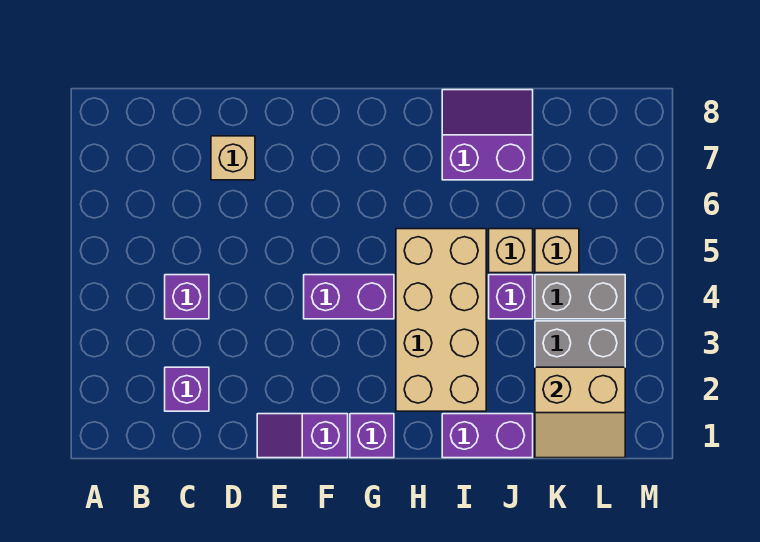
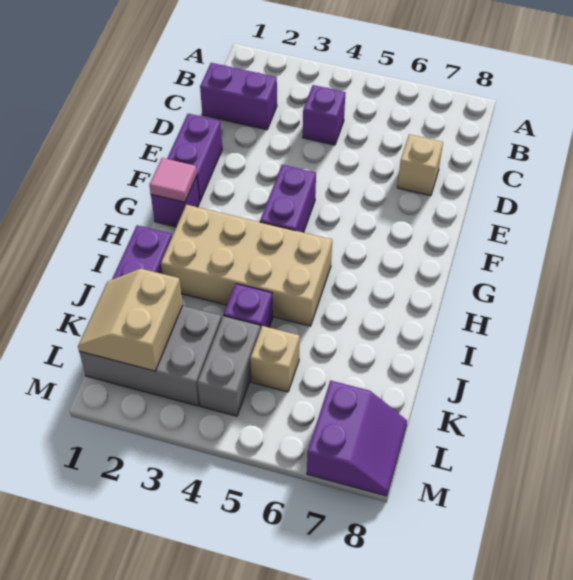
purple brick C2 level 1 -> purple brick C1:C2 level 1
purple slope E1:F1 level 1 top F -> purple brick E1:F1 level 1
none -> pink tile G1 level 2
purple slope I7:J8 level 1 top 7 -> purple slope L7:M8 level 1 top 7
tan brick J5 level 1 -> none

